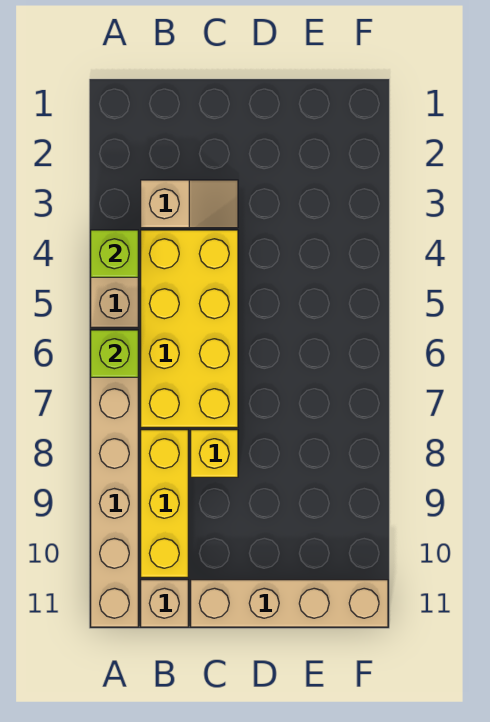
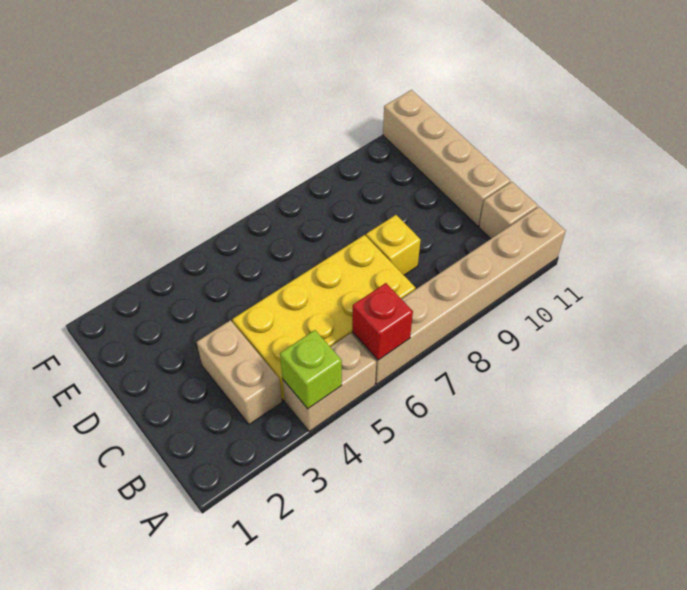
lime brick A6 level 2 -> red brick A6 level 2
tan slope B3:C3 level 1 top B -> tan brick B3:C3 level 1
yellow brick B8:B10 level 1 -> none

